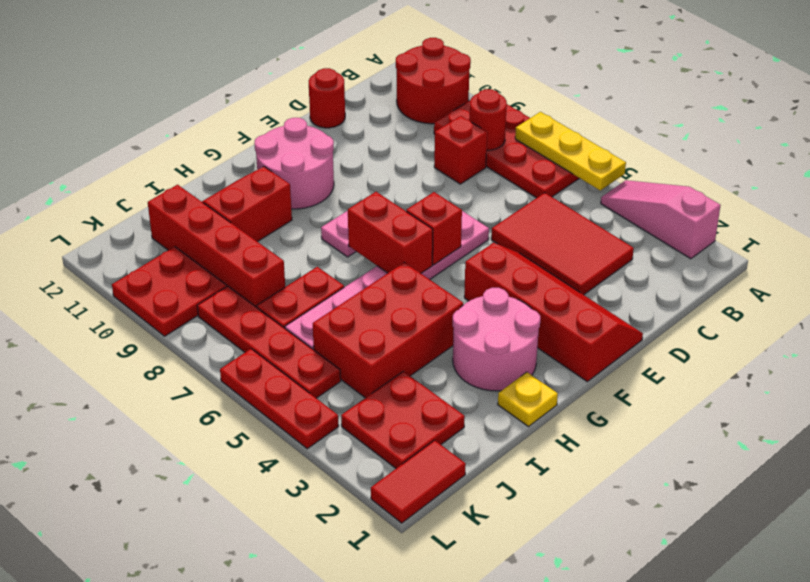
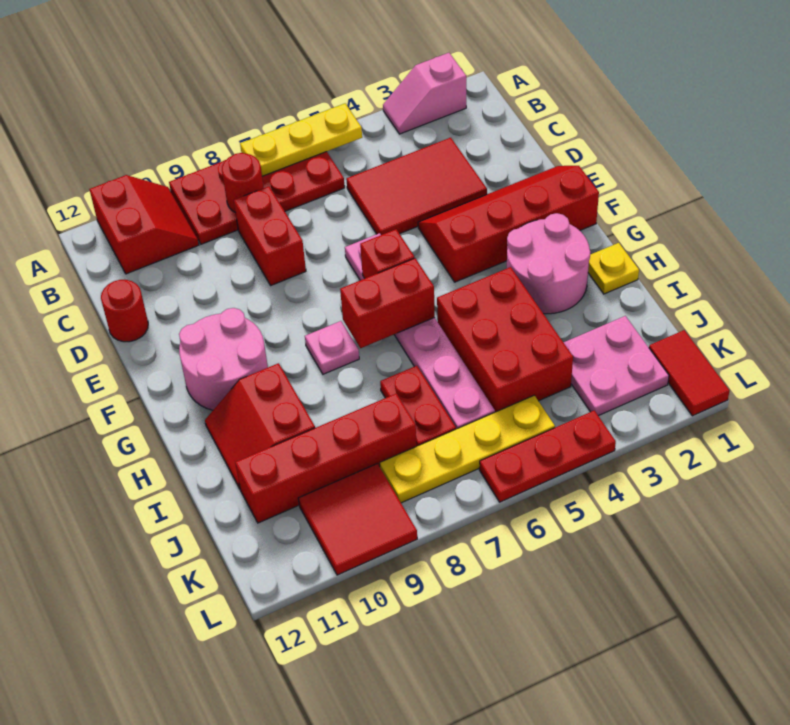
pink slope A2:A4 level 1 top 2 -> pink slope A2:A3 level 1 top 2
red round brick A10:B11 level 1 -> red slope A10:B11 level 1 top 11
red brick C8 level 1 -> red brick C8:D8 level 1
red plate J2:K3 level 1 -> pink plate J2:K3 level 1
red plate K5:K8 level 1 -> yellow plate K5:K8 level 1
red plate K9:L10 level 1 -> red tile K9:L10 level 1

